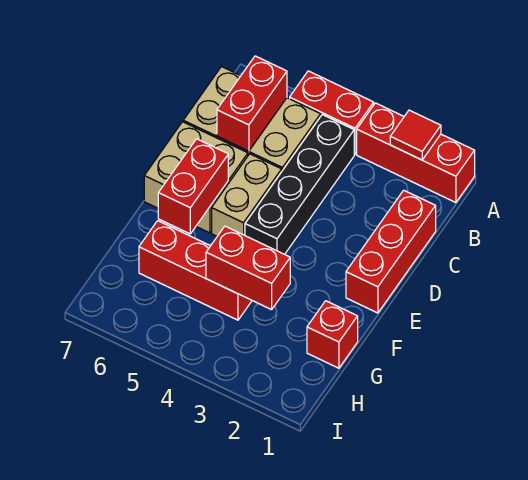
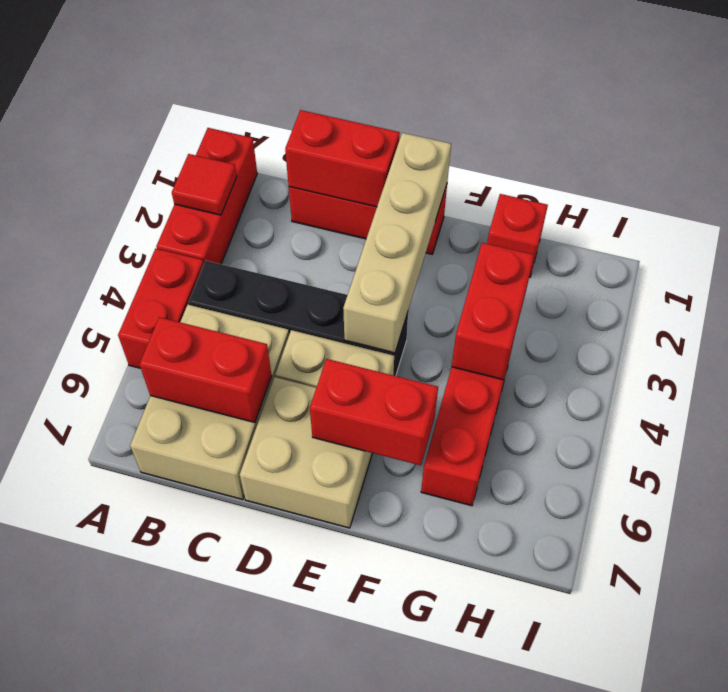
none -> red brick C1:D1 level 2
none -> tan brick E1:E4 level 2

